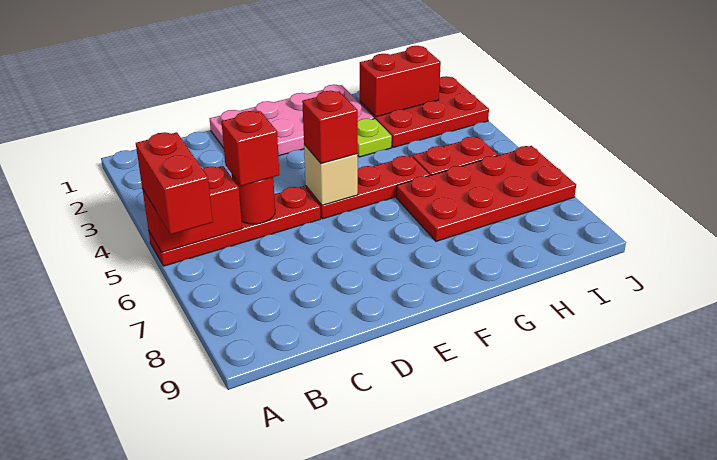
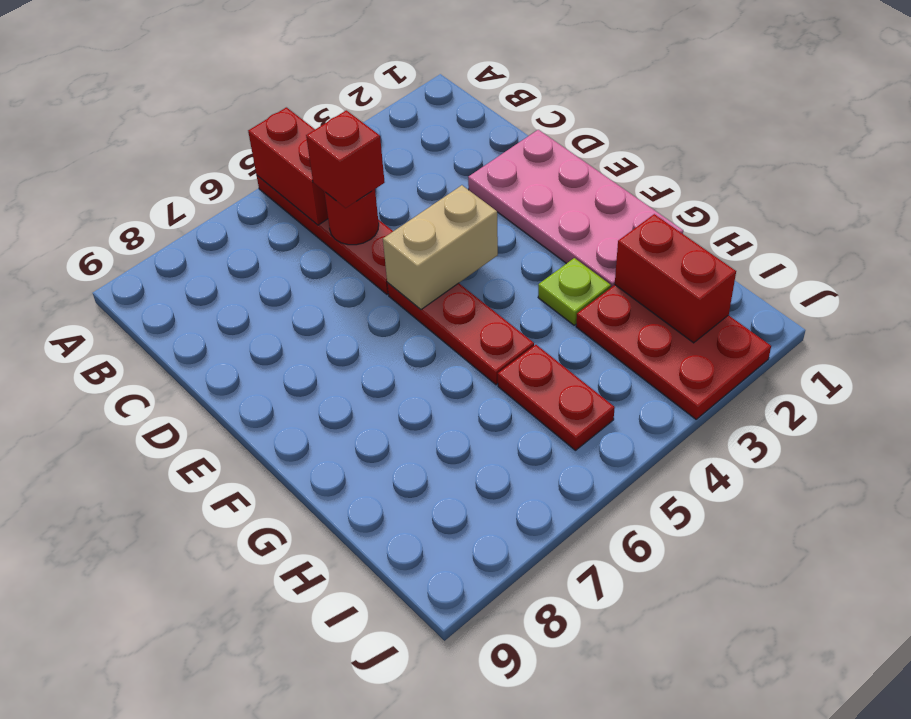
red brick A5:A6 level 3 -> none
tan brick E5 level 2 -> tan brick E4:E5 level 2
red brick E5 level 3 -> none
red plate G6:J7 level 1 -> none

